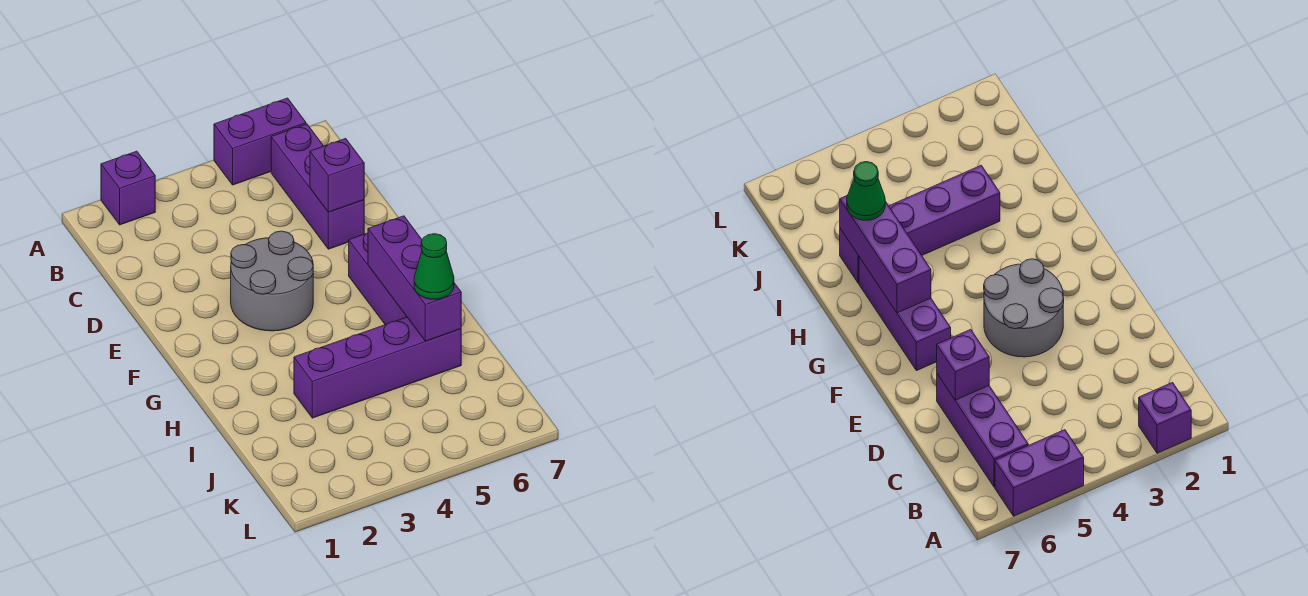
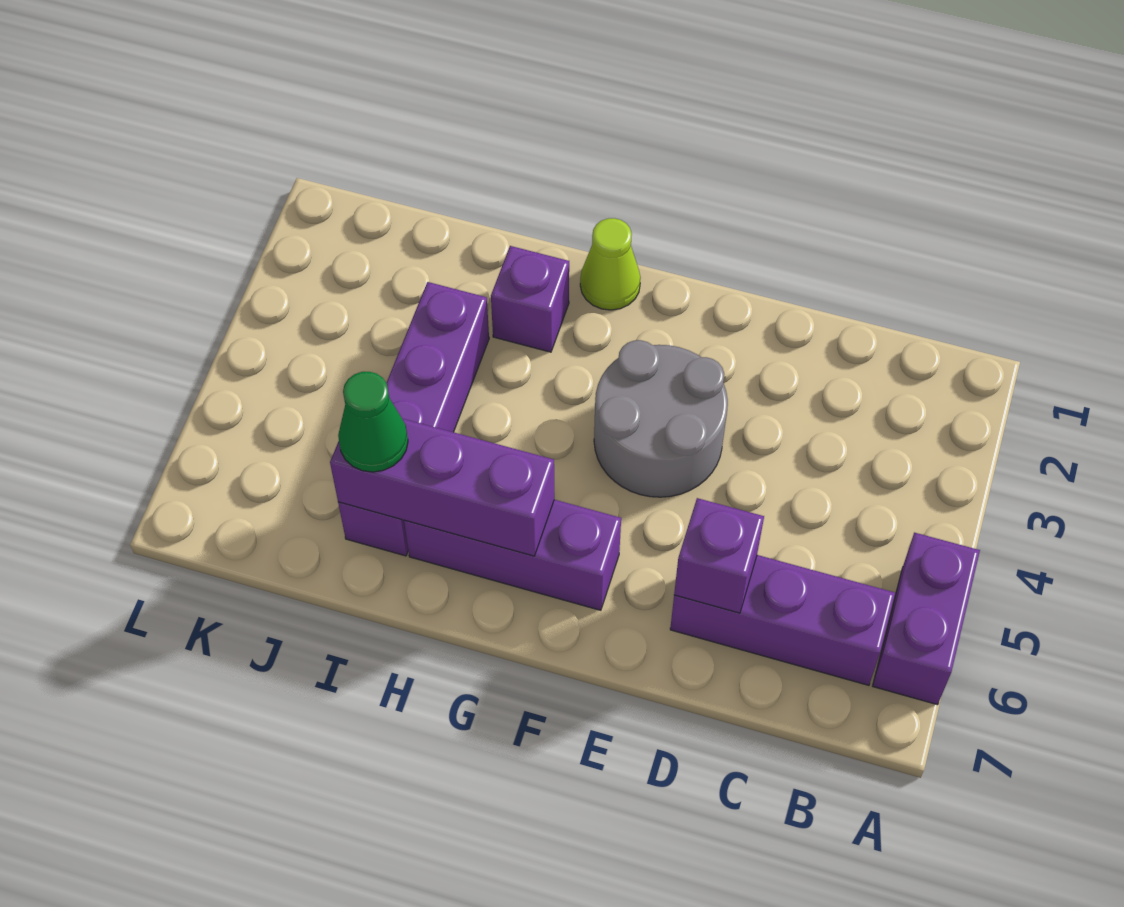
purple brick A2 level 1 -> purple brick H2 level 1
none -> lime cone G1 level 1

